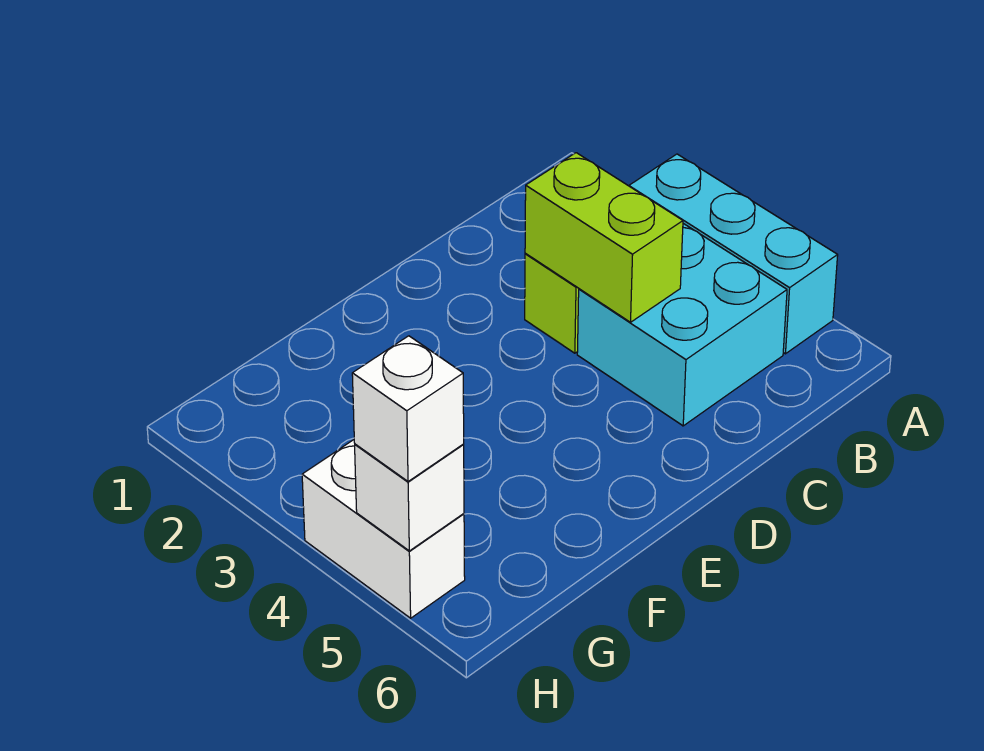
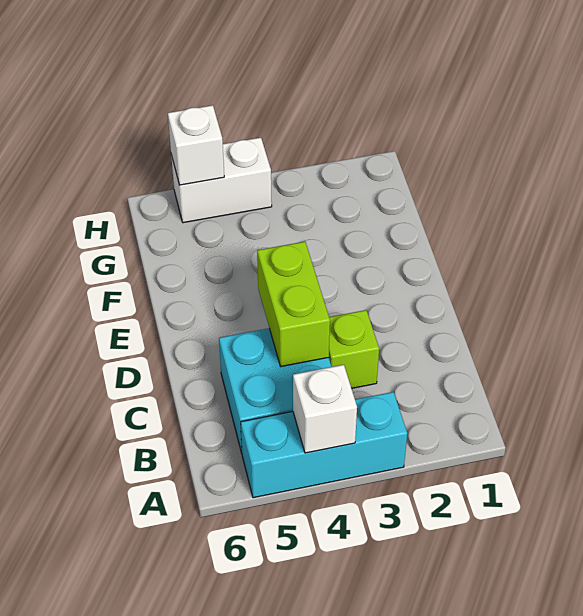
lime brick C3:C4 level 2 -> lime brick C4:D4 level 2
white brick H5 level 3 -> white brick A4 level 2

